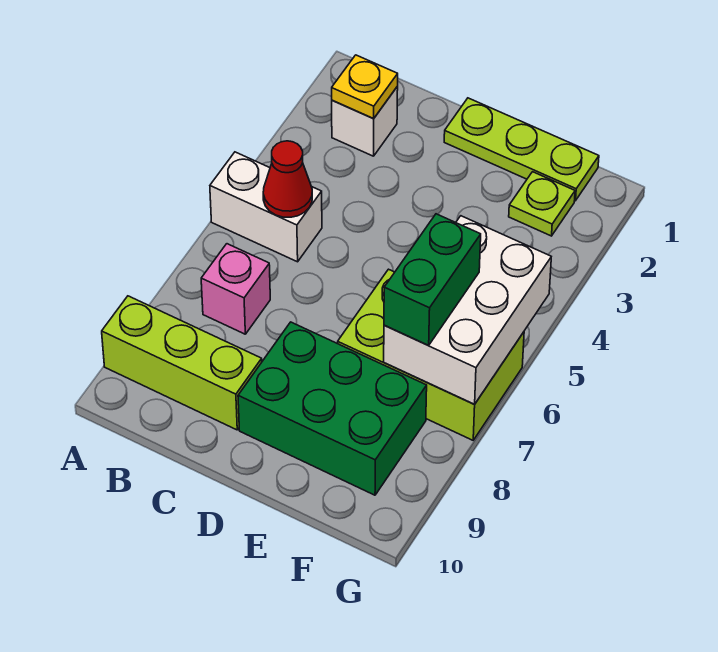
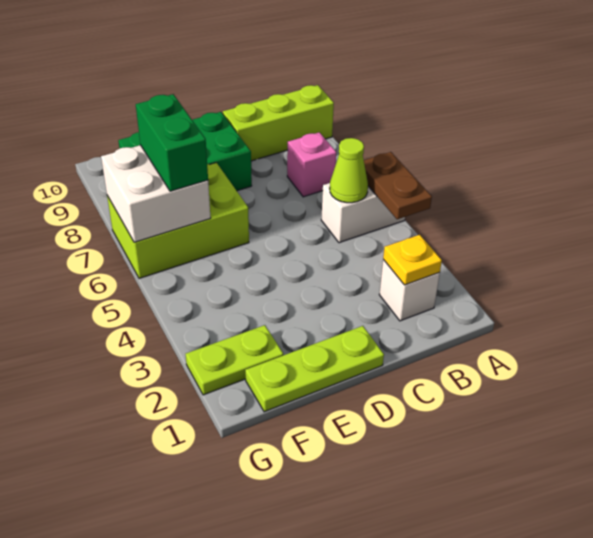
none -> brown plate A4:A5 level 2
red cone B5 level 2 -> lime cone B5 level 2
lime plate F2 level 1 -> lime plate F2:G2 level 1
white brick F5:G7 level 2 -> white brick F6:G7 level 2

